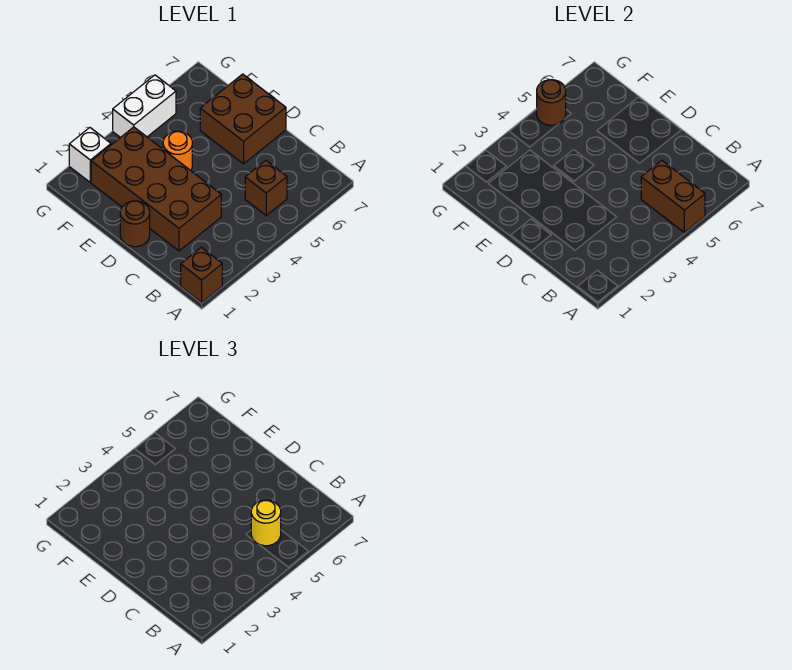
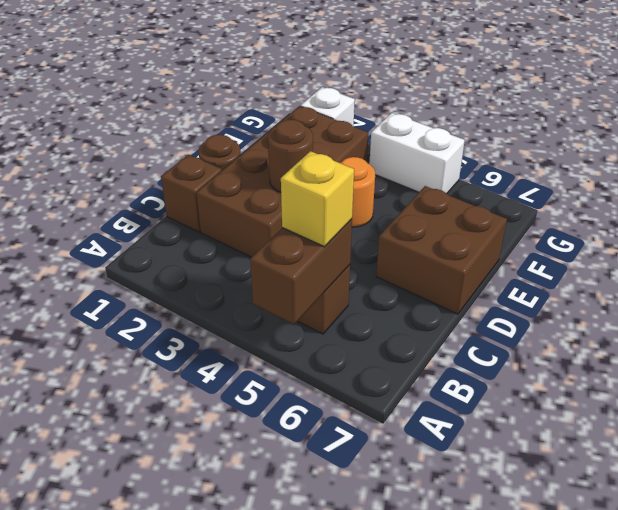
brown brick A1 level 1 -> brown brick C1 level 1
yellow round brick B5 level 3 -> yellow brick B5 level 3
brown round brick G5 level 2 -> brown round brick D3 level 2

